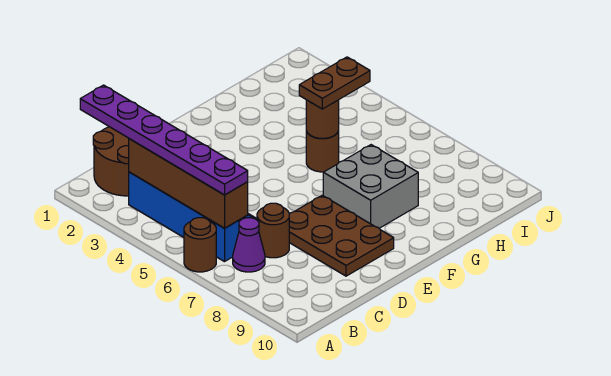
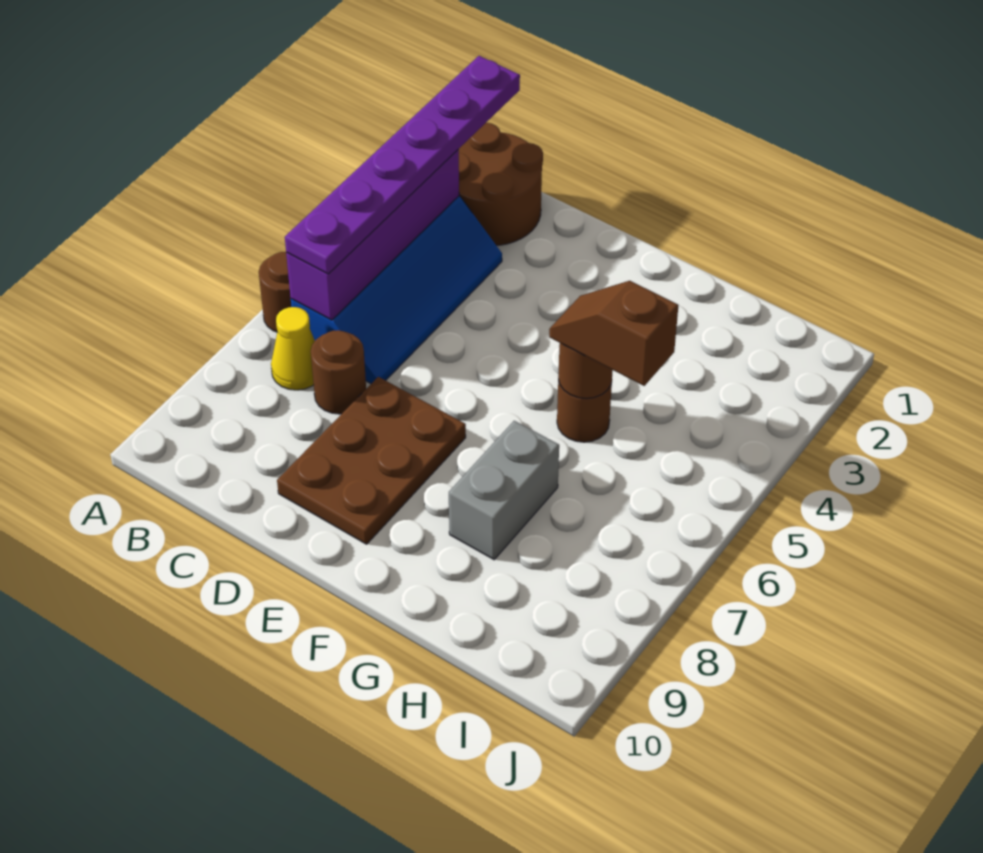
brown brick B3:B6 level 2 -> purple brick B3:B6 level 2
purple cone B7 level 1 -> yellow cone B7 level 1
grey brick F7:G8 level 1 -> grey brick G7:G8 level 1
brown plate G5:H5 level 3 -> brown slope G5:H5 level 3 top H

